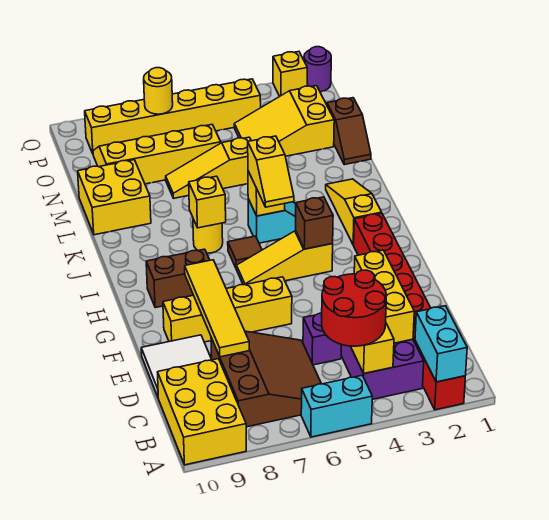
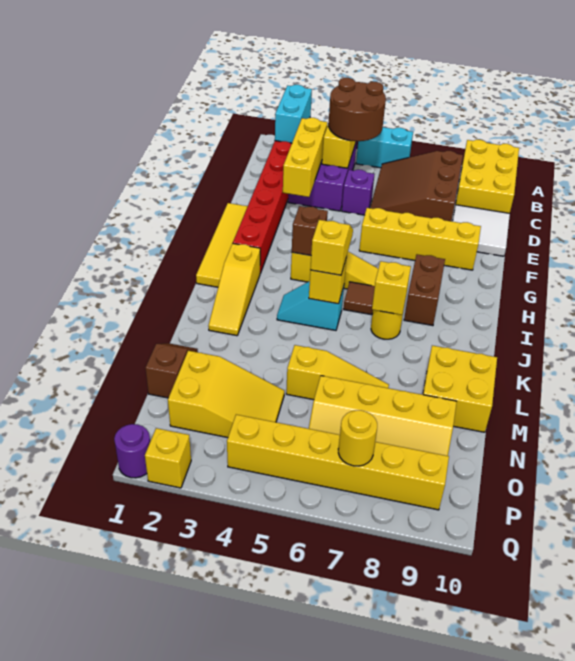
red round brick B4:C5 level 3 -> brown round brick B4:C5 level 3
yellow tile D8:G8 level 2 -> yellow tile F1:I1 level 1
brown brick H8:H9 level 1 -> brown brick H8:I8 level 1

